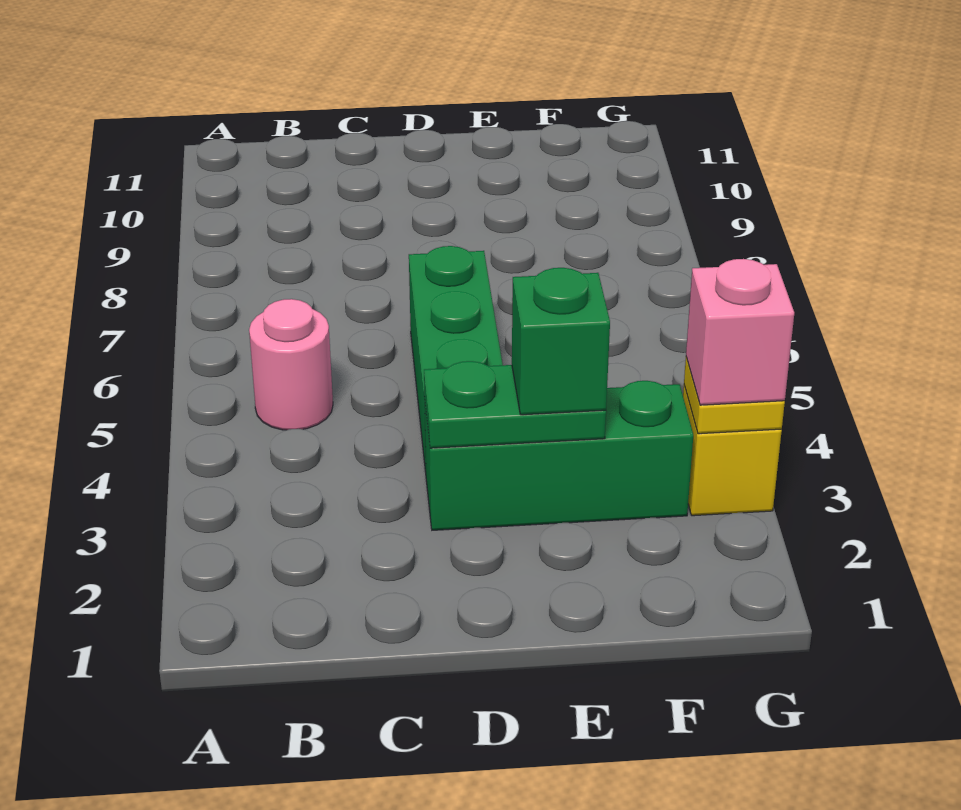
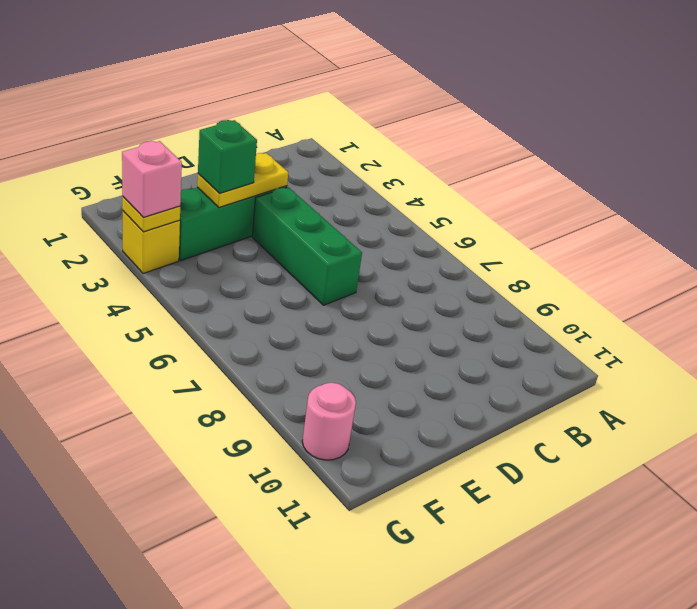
pink round brick B5 level 1 -> pink round brick G10 level 1
green plate D3:E3 level 2 -> yellow plate D3:E3 level 2

